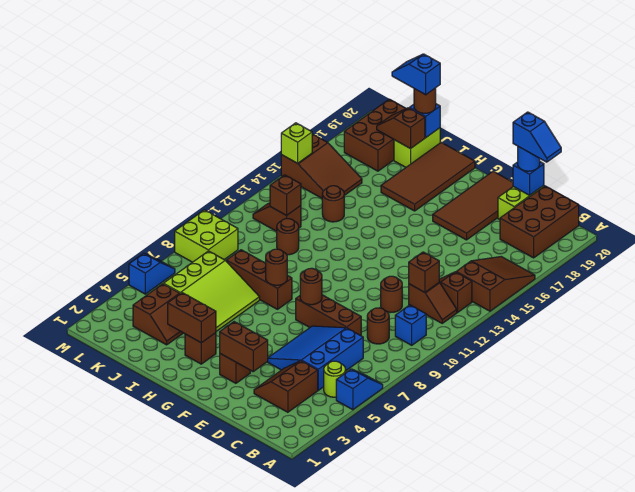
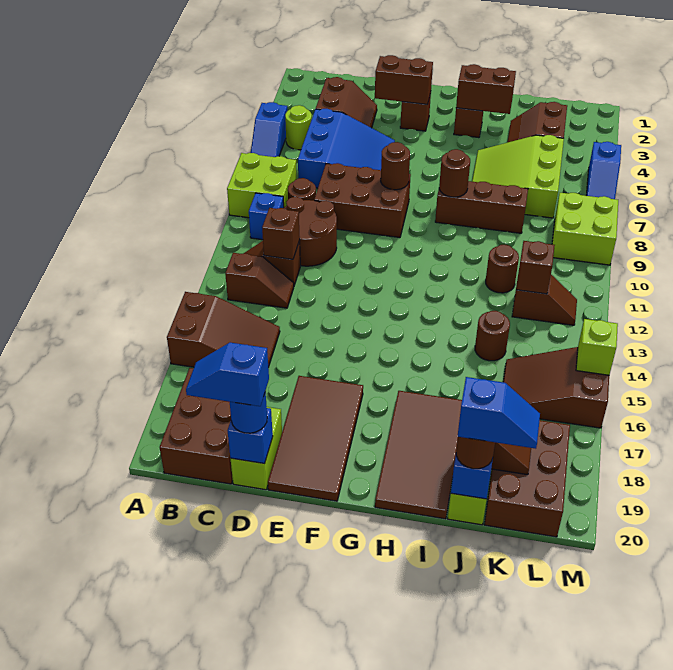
none -> lime brick A8:B9 level 1
brown slope A14:B16 level 1 top 14 -> brown slope A15:C16 level 1 top A
brown brick D8:F8 level 1 -> brown brick D8:F9 level 1
brown round brick D11 level 1 -> brown round brick C10:D11 level 1

